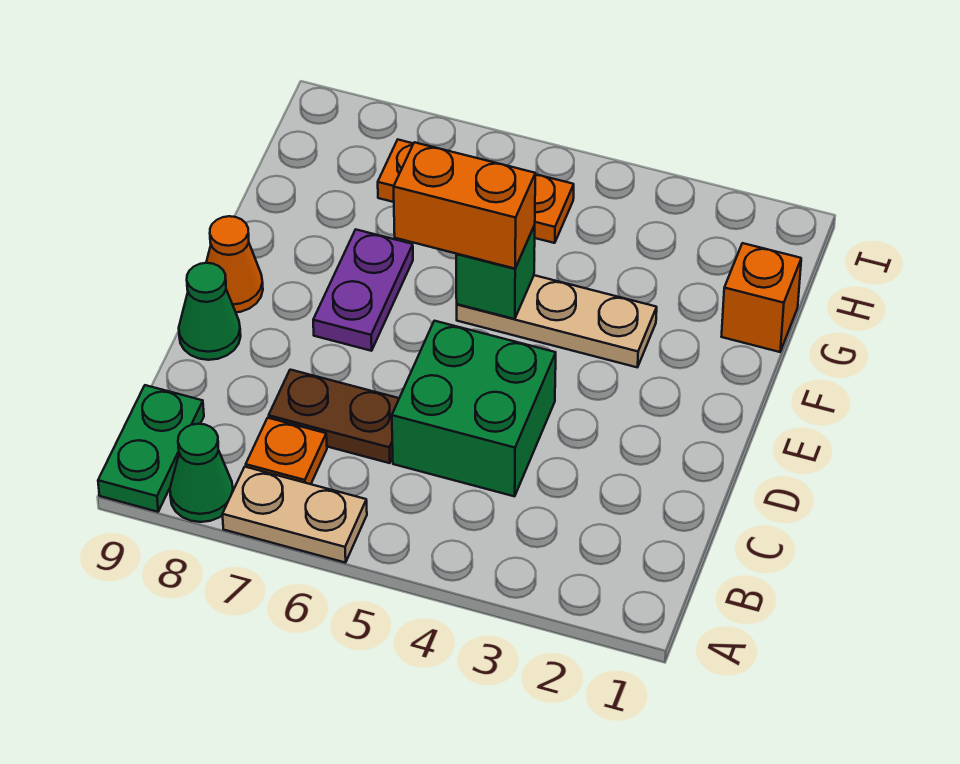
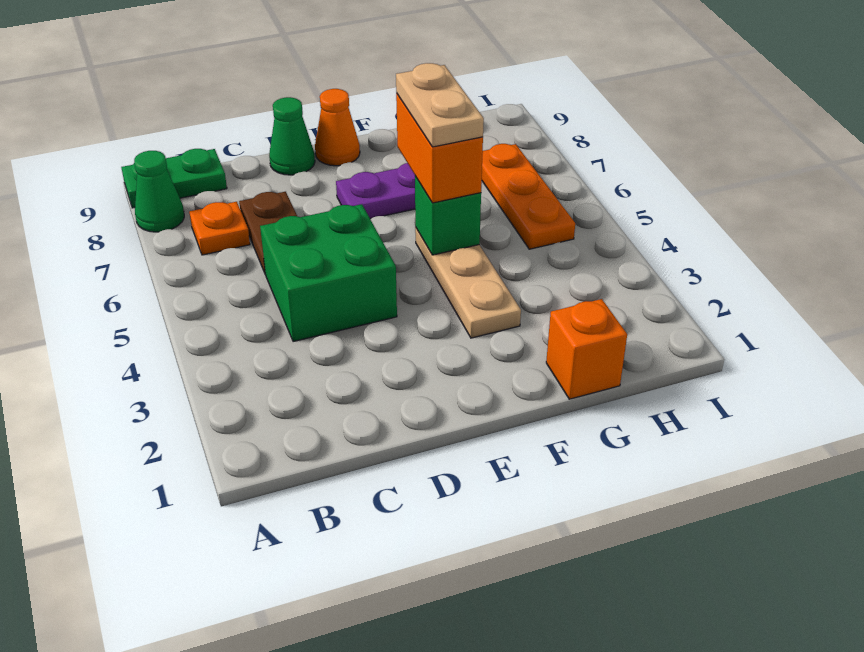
tan plate A6:A7 level 1 -> tan plate F5:F6 level 4

